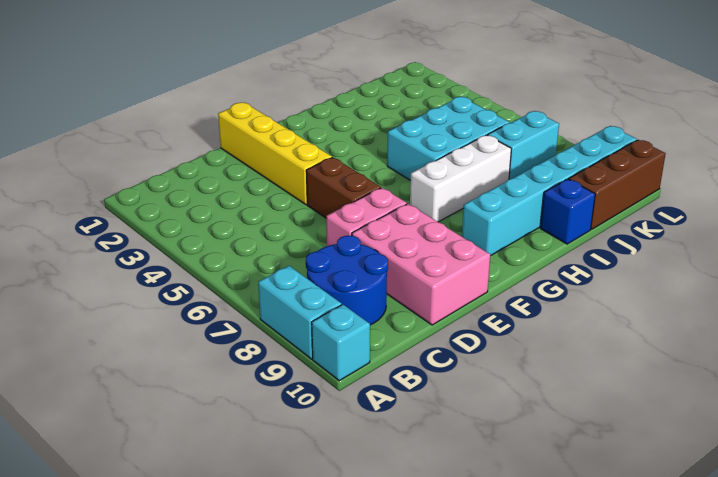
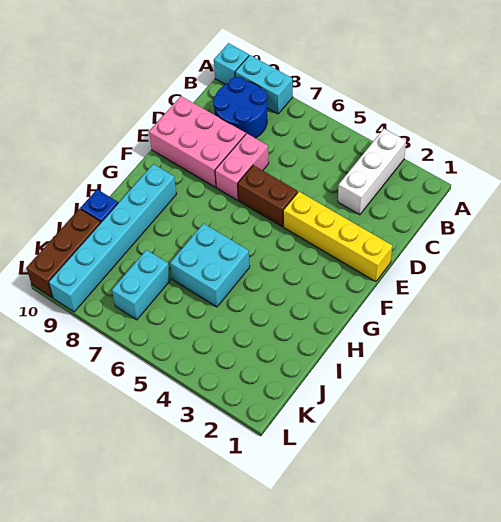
white brick G7:I7 level 1 -> white brick A3:C3 level 1
cyan brick H5:J6 level 1 -> cyan brick H5:I6 level 1

